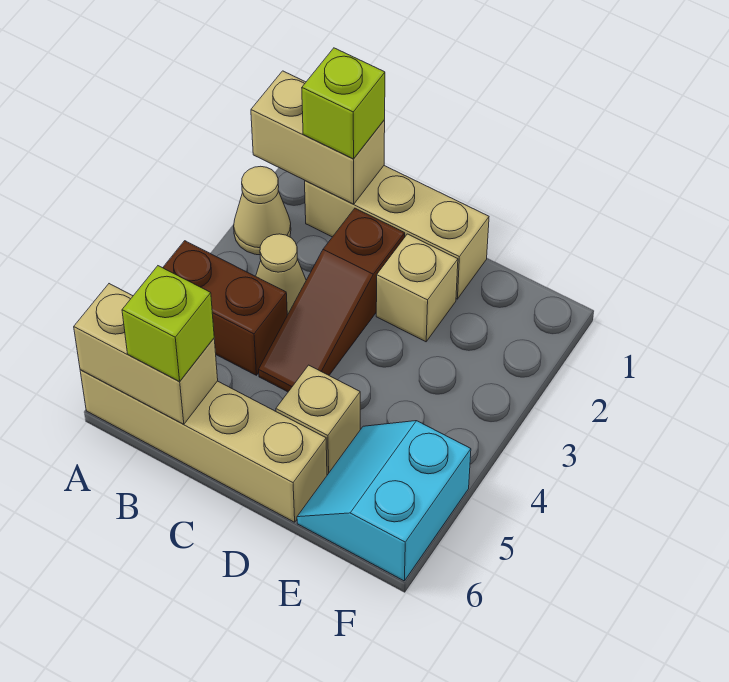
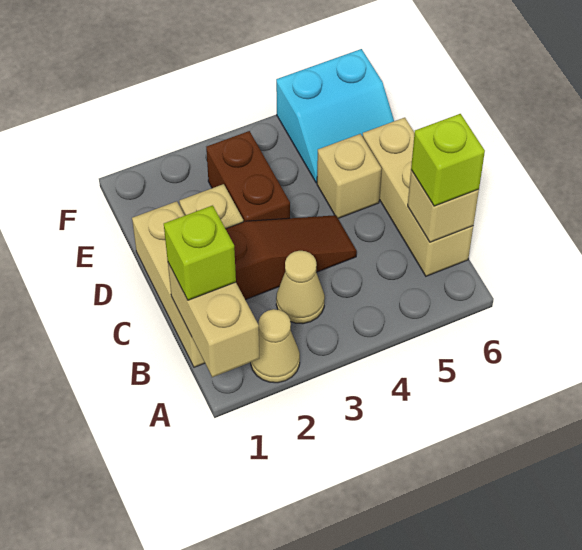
brown brick A4:B4 level 1 -> brown brick D3:E3 level 1
tan brick A6:D6 level 1 -> tan brick B6:D6 level 1
tan brick A6:B6 level 2 -> tan brick B6 level 2

